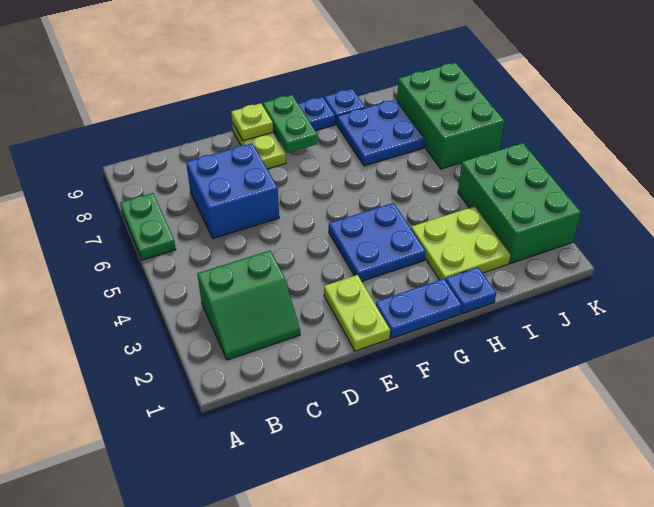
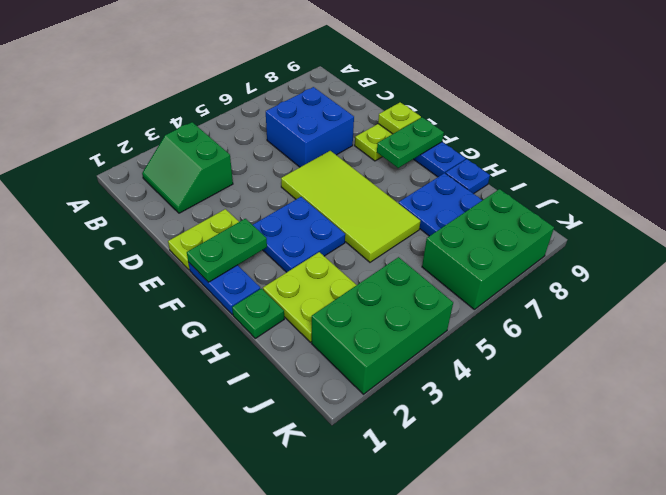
green plate A6:A7 level 1 -> green plate F1:F2 level 2
none -> lime tile E5:H6 level 1
blue plate H1 level 1 -> green plate H1 level 1

